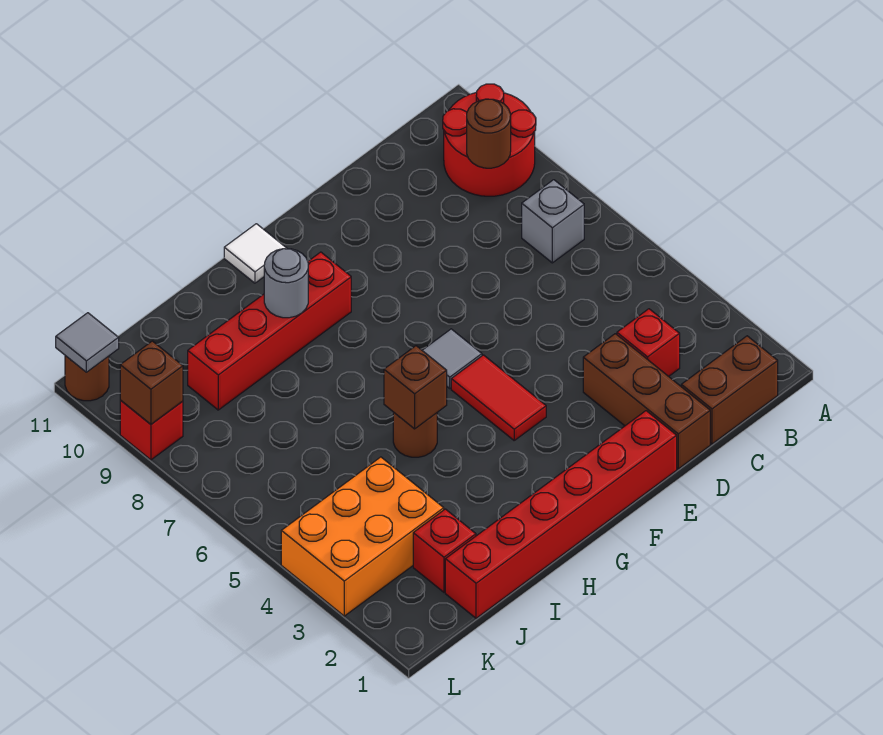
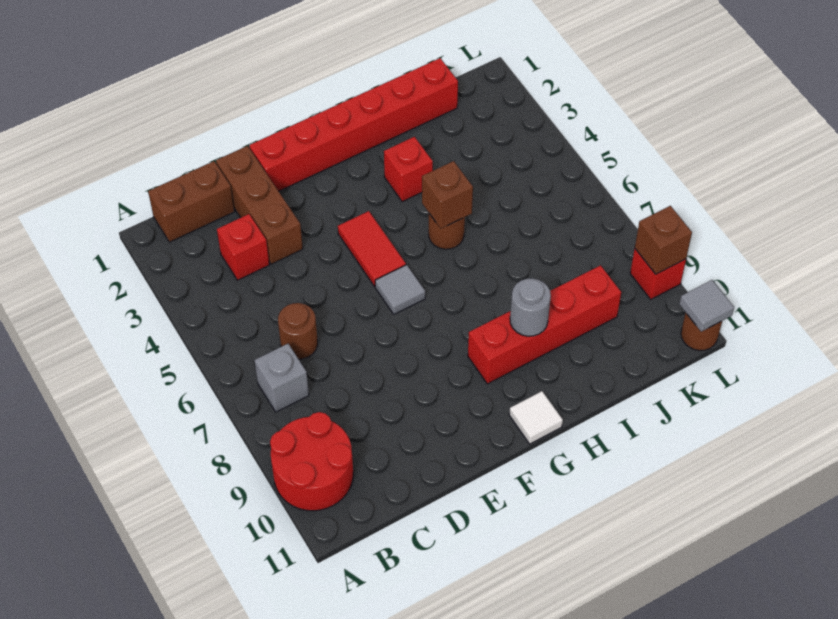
brown round brick B9 level 2 -> brown round brick C6 level 1
red brick J2 level 1 -> red brick H3 level 1
orange brick J3:L4 level 1 -> none

